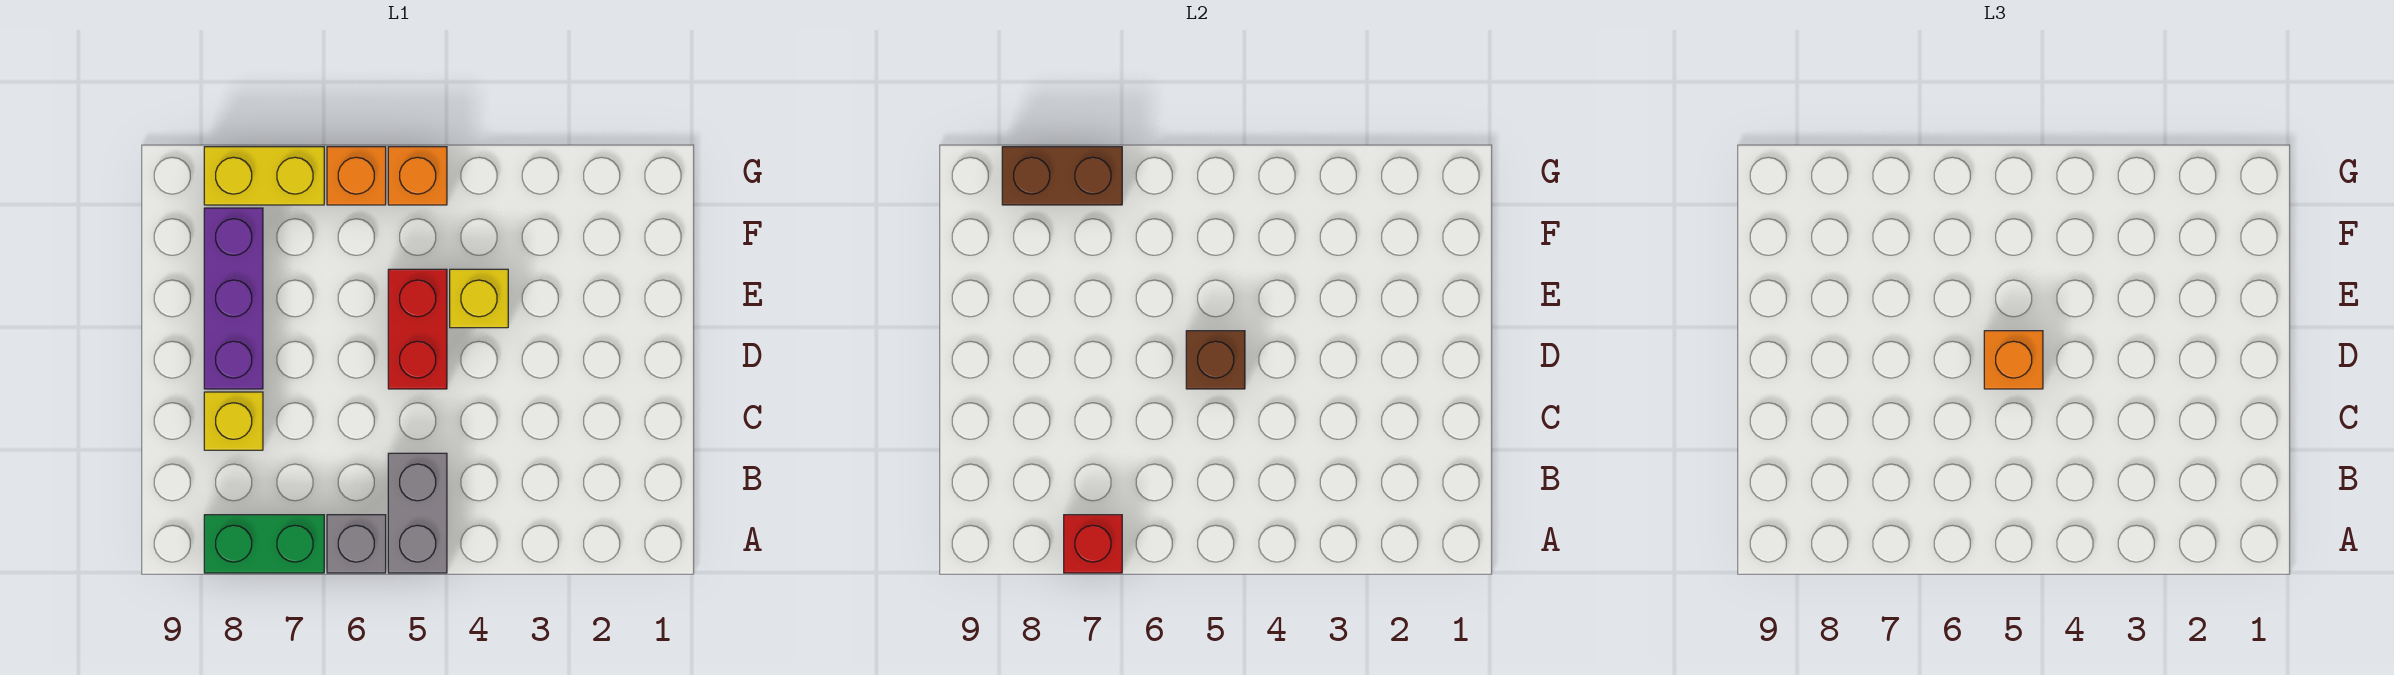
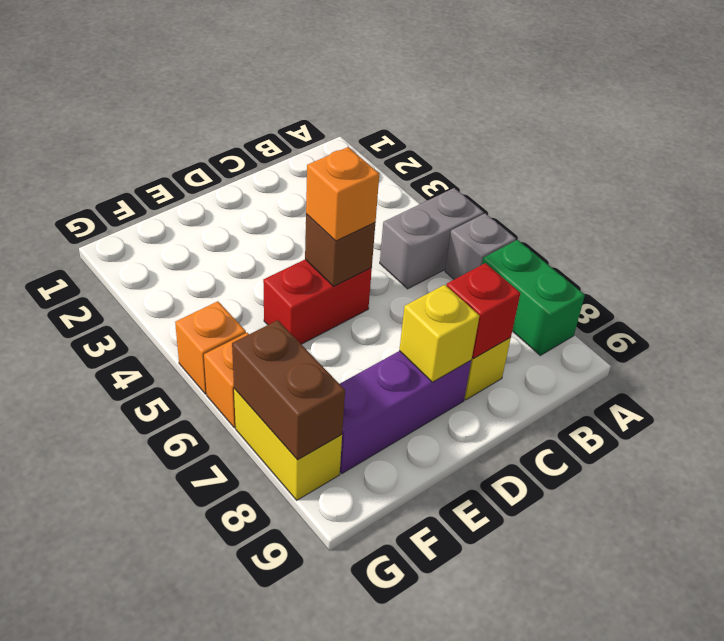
red brick A7 level 2 -> red brick C8 level 2
yellow brick E4 level 1 -> yellow brick D8 level 2

